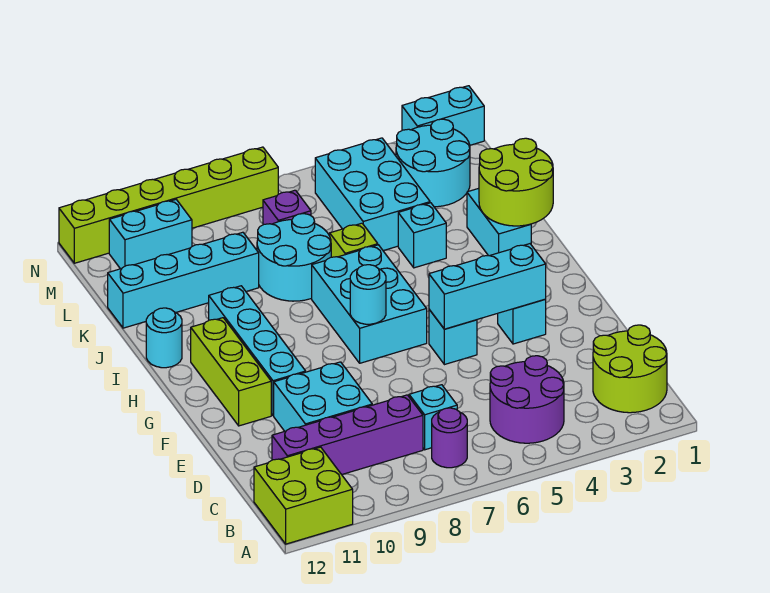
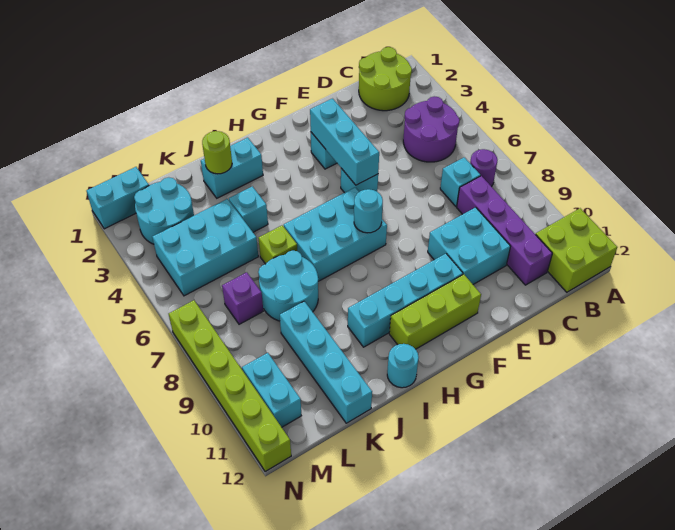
lime round brick I1:J2 level 2 -> lime round brick J2 level 2
cyan brick N1:N2 level 1 -> cyan brick M1:N1 level 1

